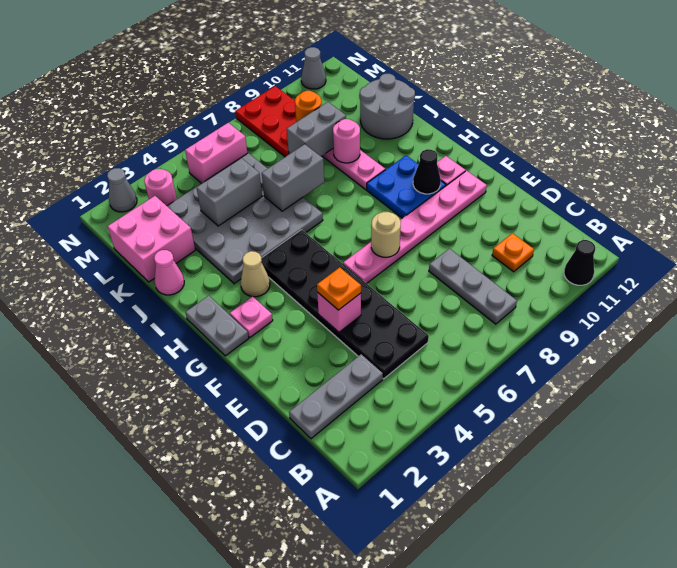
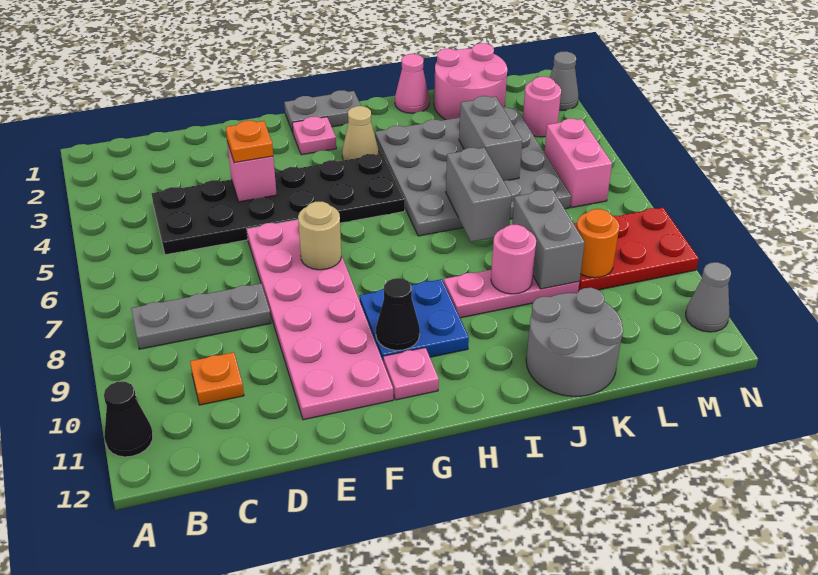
grey plate C1:C3 level 1 -> none
pink plate F6:F11 level 1 -> pink plate E6:F11 level 1
pink brick K1:L2 level 1 -> pink round brick K1:L2 level 1

